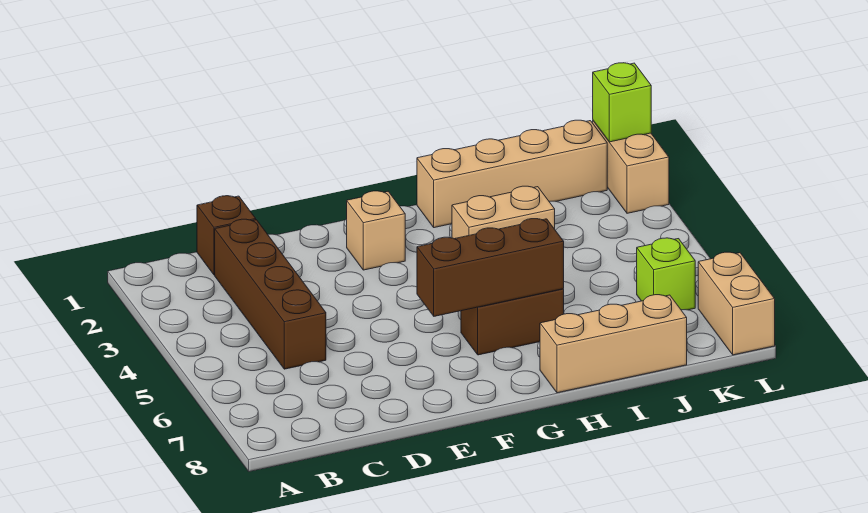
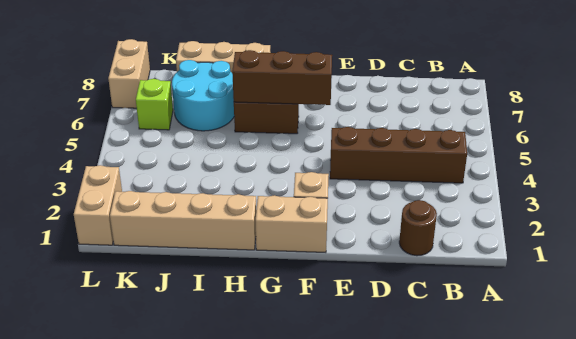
brown brick C1 level 1 -> brown round brick C1 level 1
brown brick C2:C5 level 1 -> brown brick B4:E4 level 1
tan brick H3:I3 level 1 -> tan brick F1:G1 level 1
none -> cyan round brick I6:J7 level 1
lime brick L1 level 2 -> none

